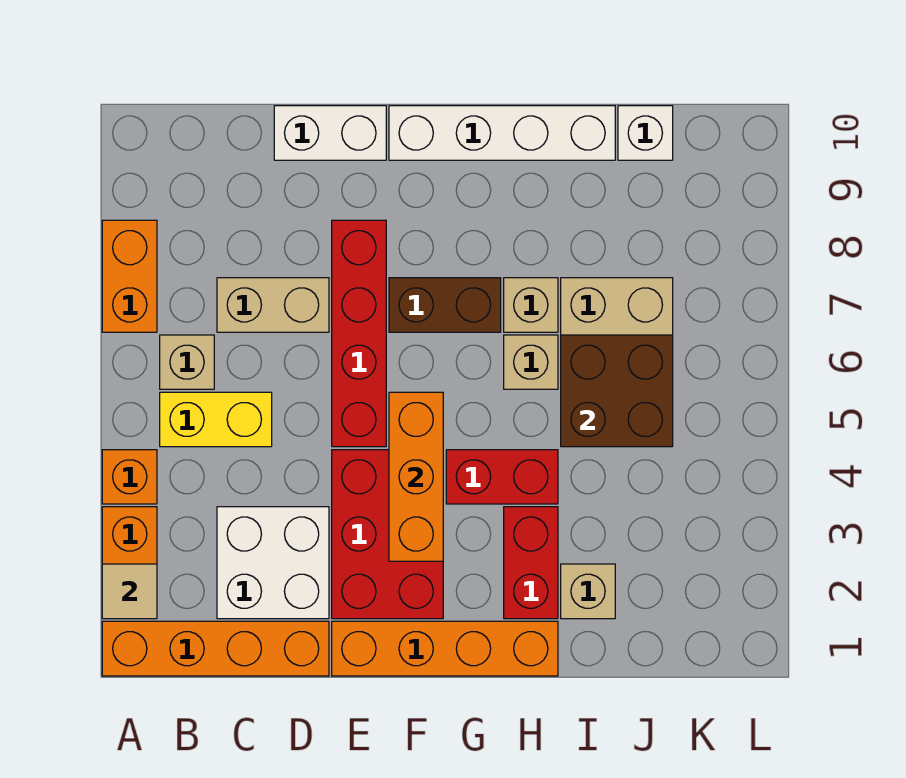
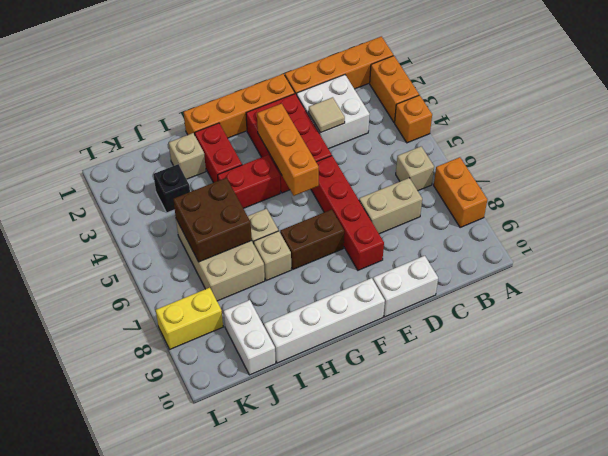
tan tile A2 level 2 -> tan tile D3 level 2
yellow brick B5:C5 level 1 -> yellow brick K8:L8 level 1
none -> black brick J3 level 1
white brick J10 level 1 -> white brick J9:J10 level 1

